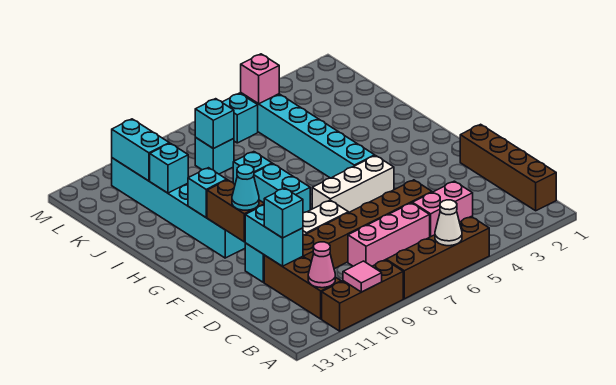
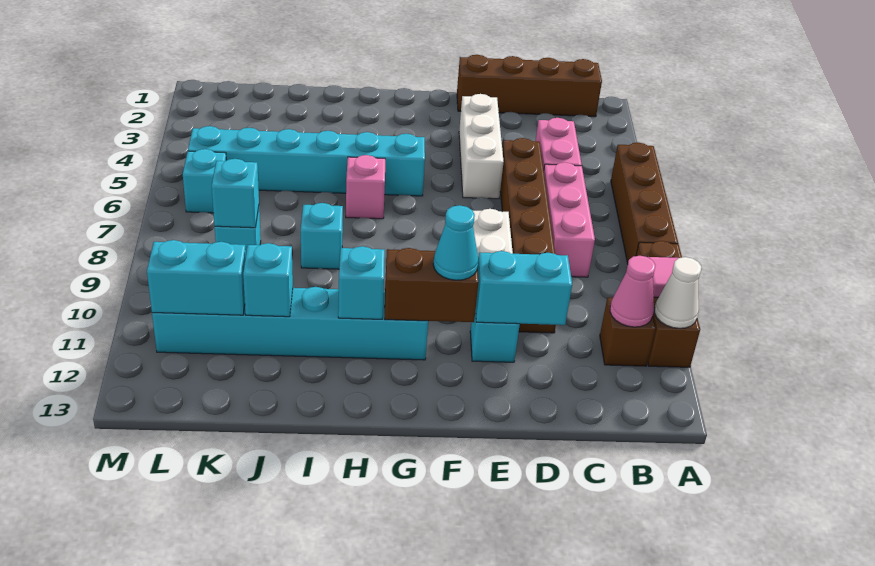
white cone A6 level 2 -> white cone A11 level 2
brown brick B11:D11 level 1 -> brown brick B11 level 1
cyan brick D11 level 3 -> none
white brick F5:F7 level 1 -> white brick E3:E5 level 1
cyan brick G8:H8 level 1 -> none
pink brick L5 level 2 -> pink brick H6 level 1

